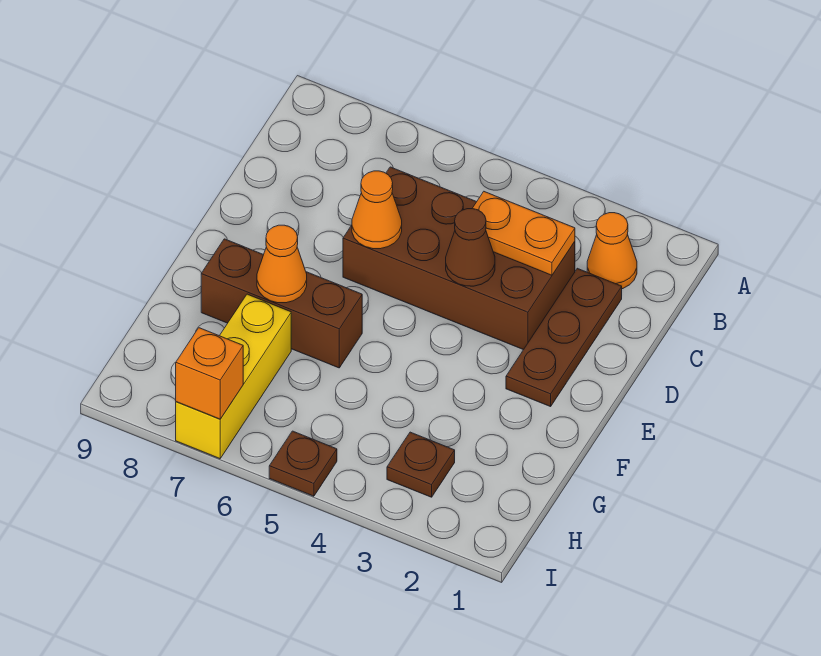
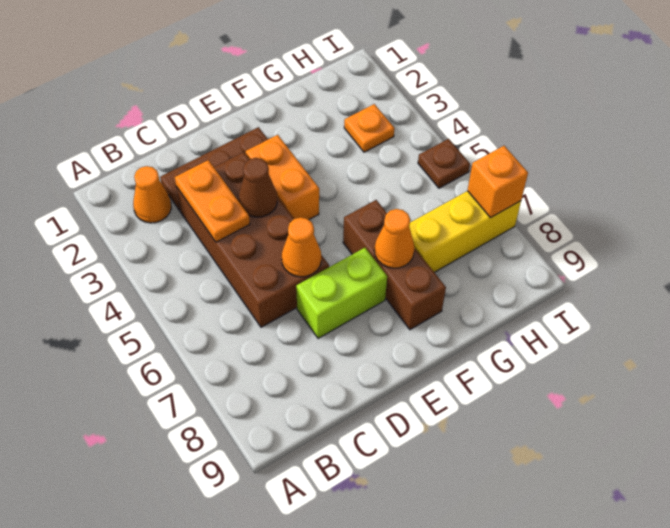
none -> lime brick D7:E7 level 1
none -> orange brick E3:E4 level 1
brown plate H3 level 1 -> orange plate H3 level 1

